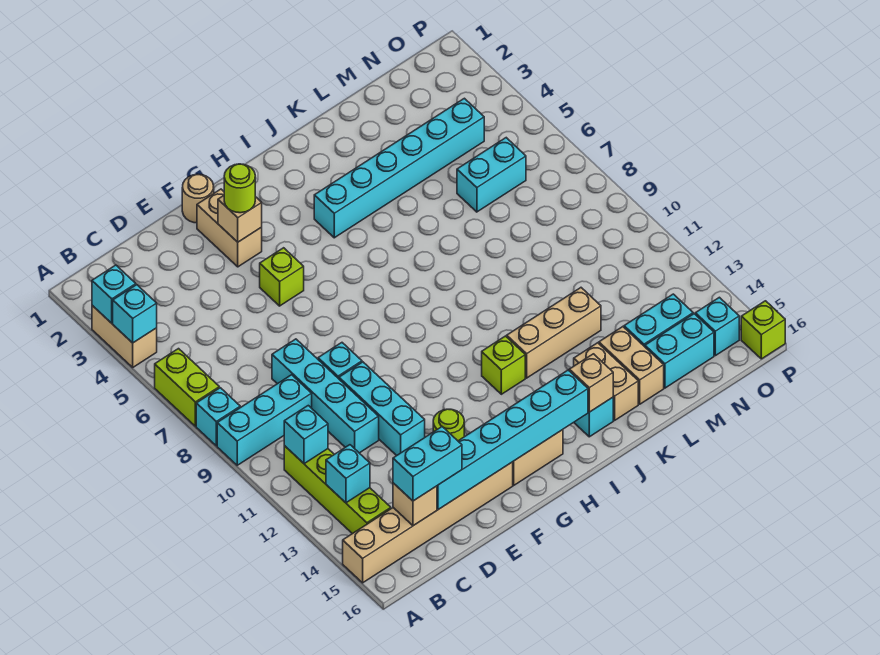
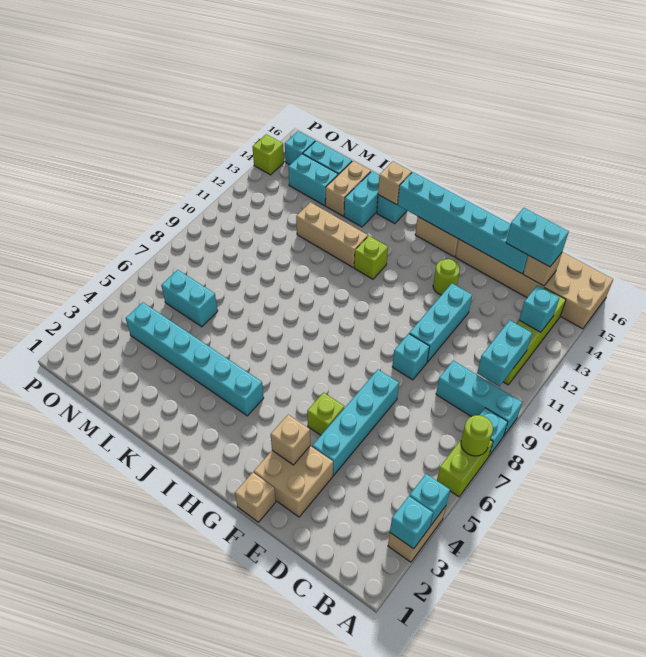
tan brick A15:F15 level 1 -> tan brick A15:F16 level 1
cyan brick B11 level 2 -> cyan brick B10:B11 level 2
cyan brick D8:D11 level 1 -> cyan brick E4:E7 level 1
tan round brick F1 level 1 -> tan brick F1 level 1
tan brick F2:F3 level 1 -> tan brick E2:F3 level 1
lime round brick F3 level 3 -> lime round brick A7 level 2
tan brick K14:K15 level 1 -> cyan brick K14:K15 level 1
lime brick P16 level 1 -> lime brick P14 level 1

